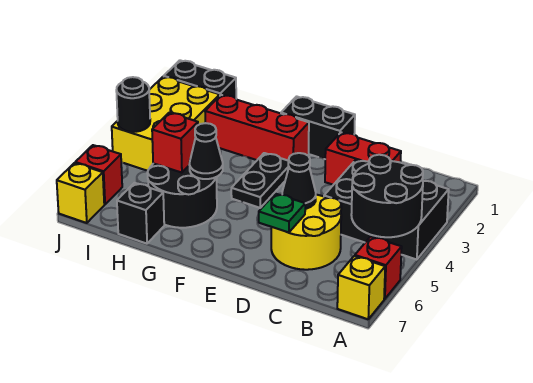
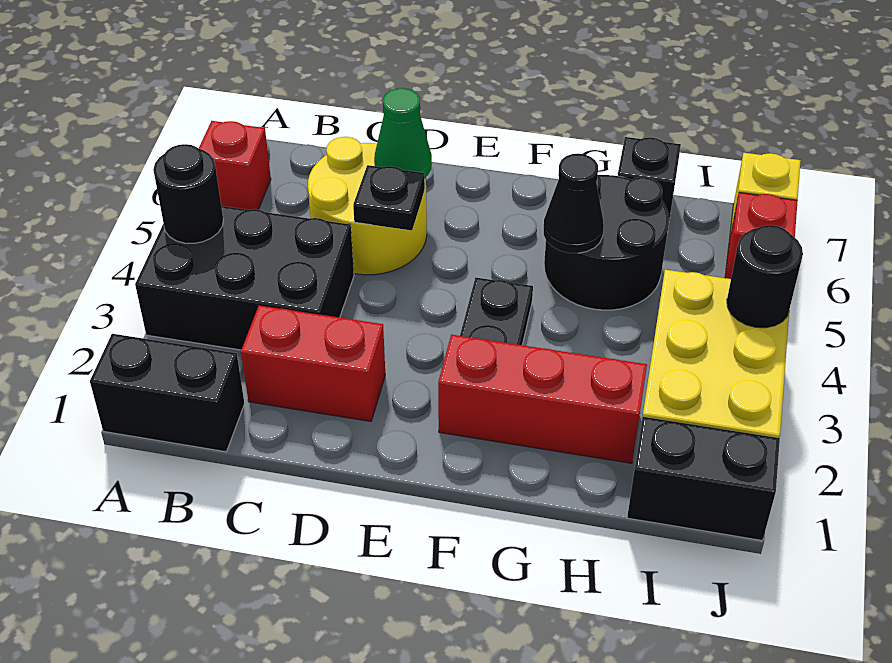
black round brick A4:B5 level 2 -> black round brick A4 level 2
yellow brick A7 level 1 -> none
black cone D5 level 2 -> black plate D5 level 2
green plate D6 level 2 -> green cone D6 level 2
black brick E1:F1 level 1 -> black brick A1:B1 level 1
red brick H5 level 2 -> none

